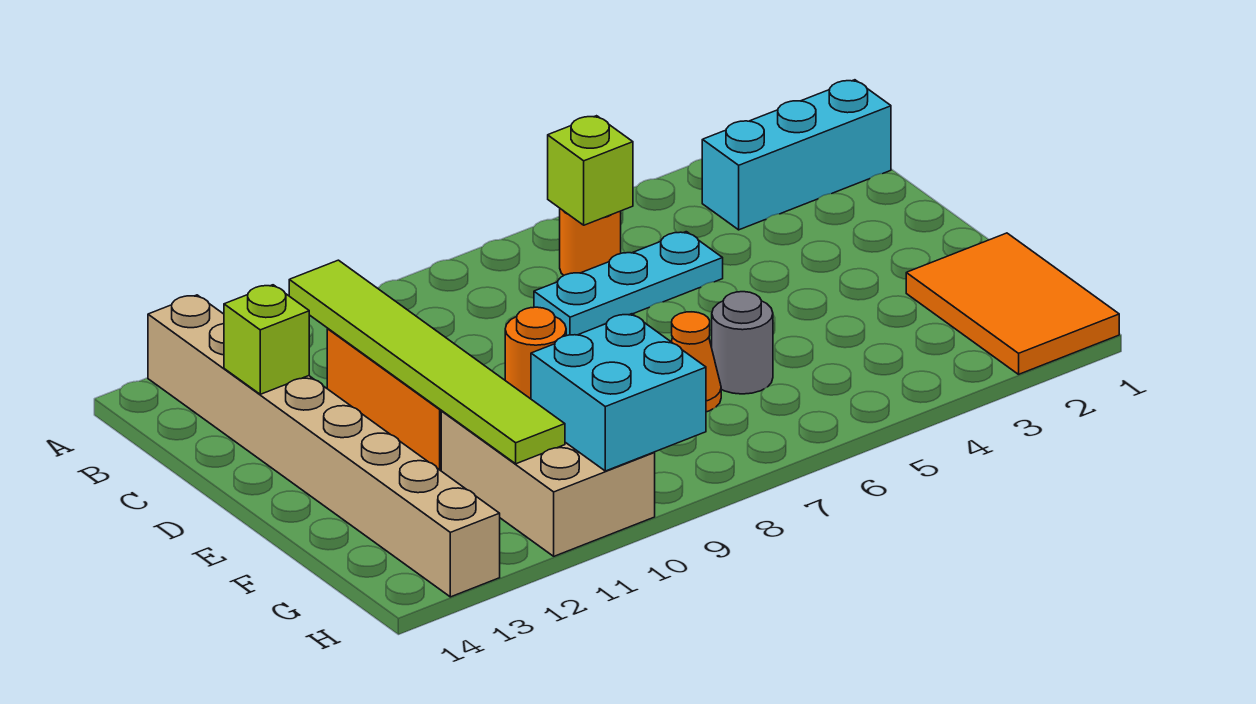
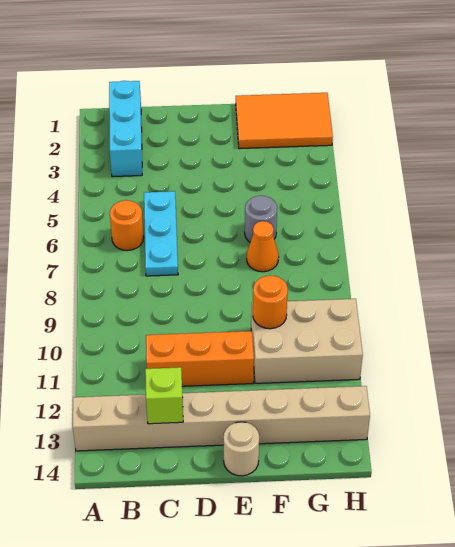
lime brick B6 level 2 -> none
lime tile B11:G11 level 2 -> none
none -> tan round brick E14 level 1
cyan brick G9:H10 level 2 -> none

